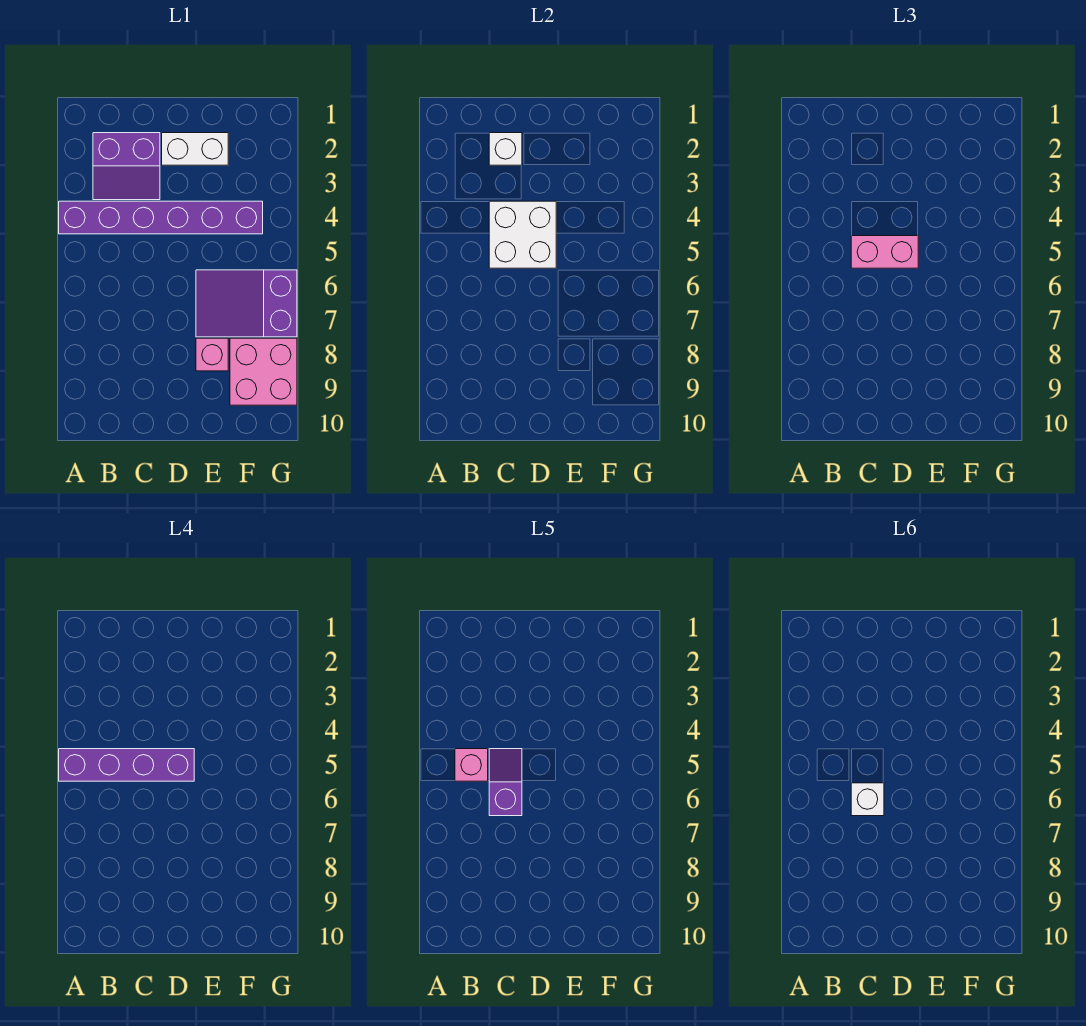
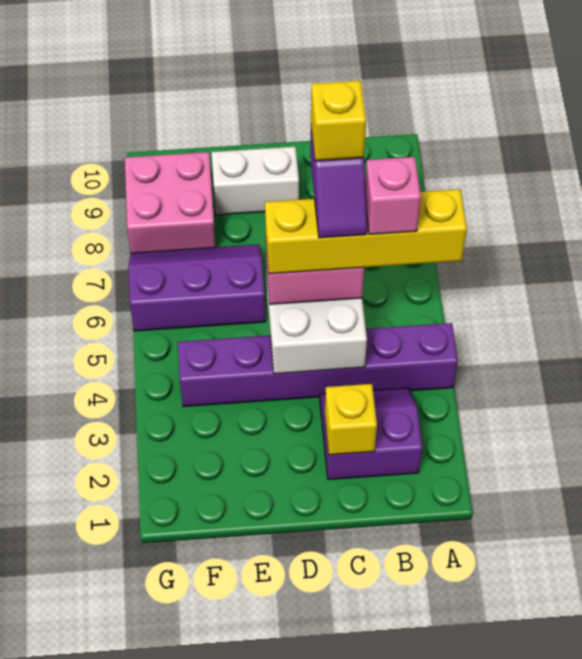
purple brick A5:D5 level 4 -> yellow brick A5:D5 level 4
white brick C2 level 2 -> yellow brick C2 level 2
white brick C6 level 6 -> yellow brick C6 level 6
white brick D2:E2 level 1 -> white brick D9:E9 level 1
purple slope E6:G7 level 1 top G -> purple slope E6:G7 level 1 top 6
pink brick E8 level 1 -> none

